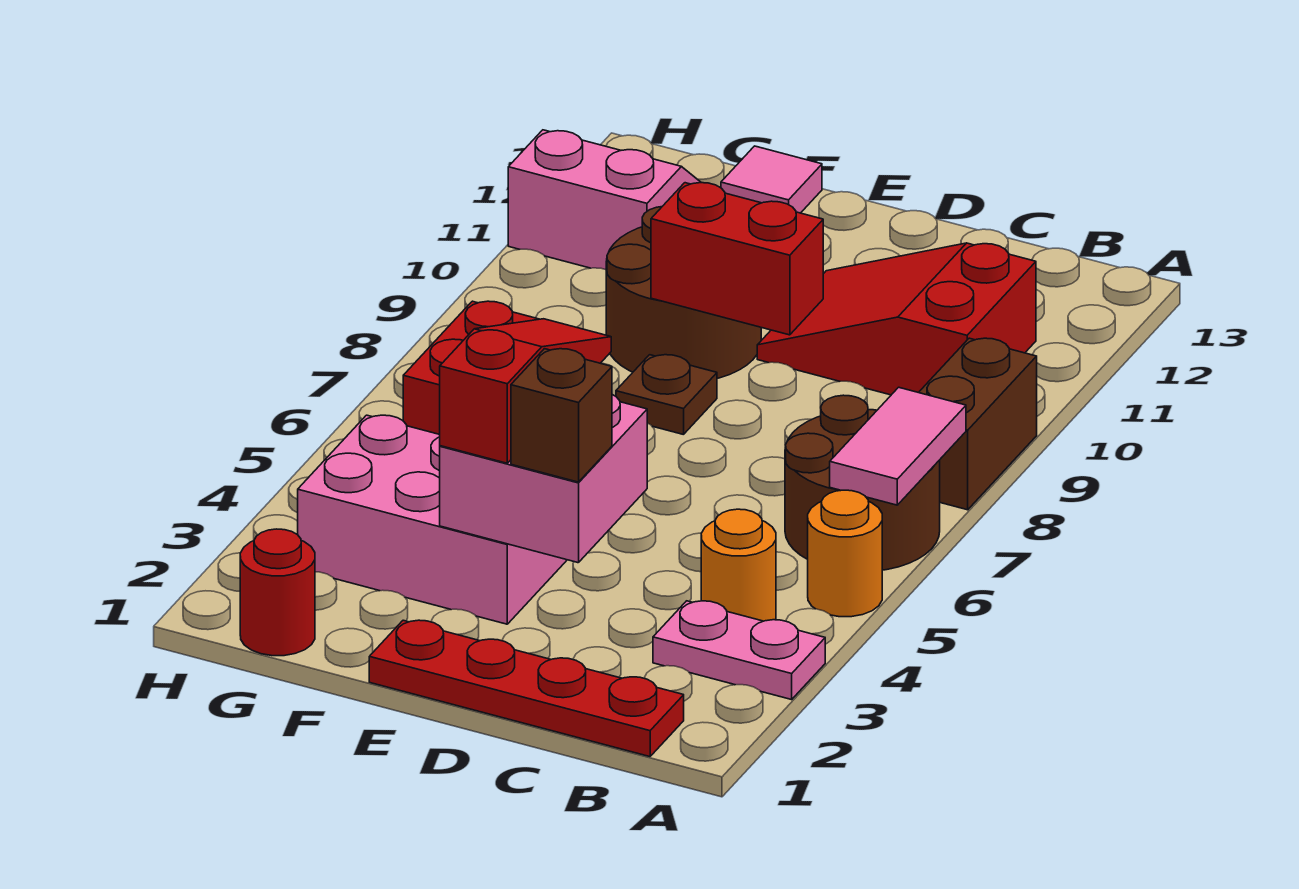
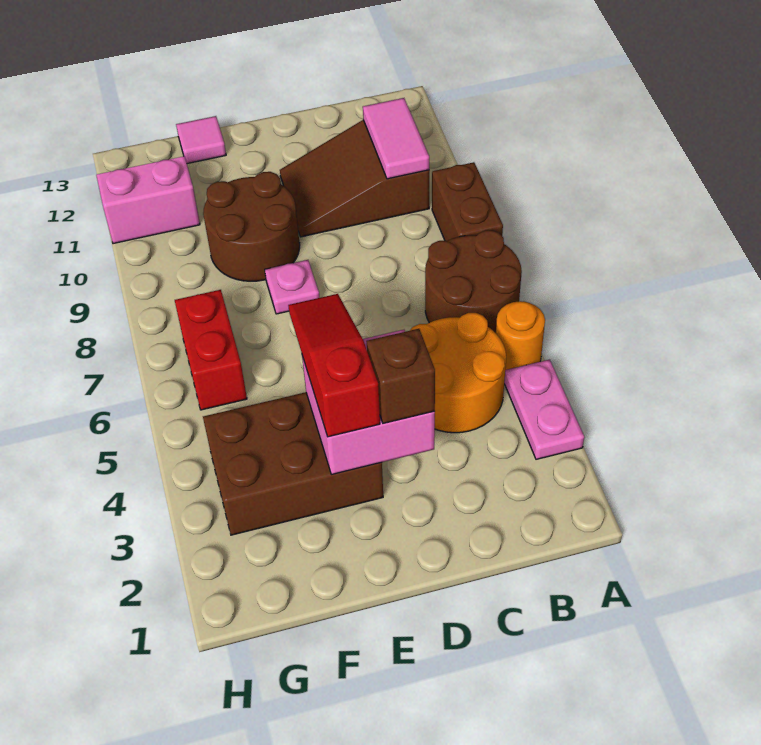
pink plate A3:B3 level 1 -> pink plate A3:A4 level 1
pink tile A6:A7 level 2 -> pink tile B10:B11 level 2
red plate B1:E1 level 1 -> none
orange round brick B4 level 1 -> orange round brick B4:C5 level 1
red slope B10:D11 level 1 top B -> brown slope B10:D11 level 1 top B
red brick D9:E9 level 2 -> none
pink brick E3:G4 level 1 -> brown brick E3:G4 level 1
brown plate E8 level 1 -> pink plate E8 level 1
red round brick G1 level 1 -> none

